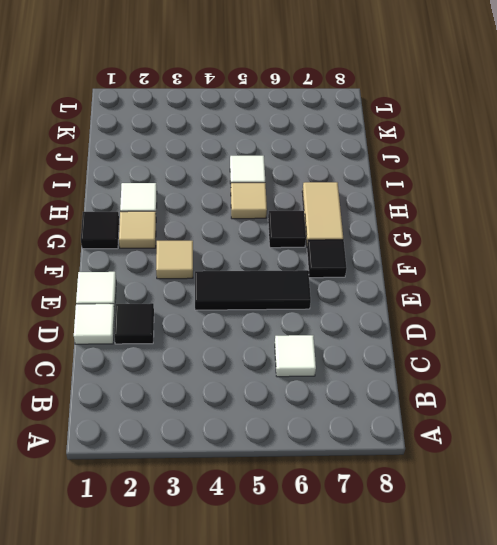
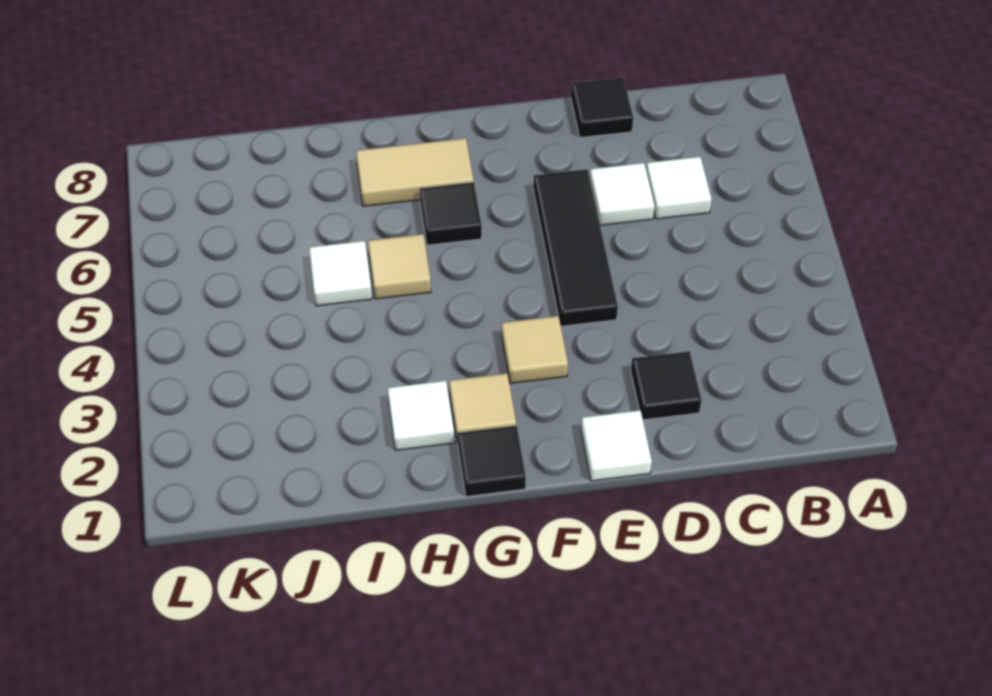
white tile D1 level 1 -> white tile D6 level 1
black tile F7 level 1 -> black tile D8 level 1

